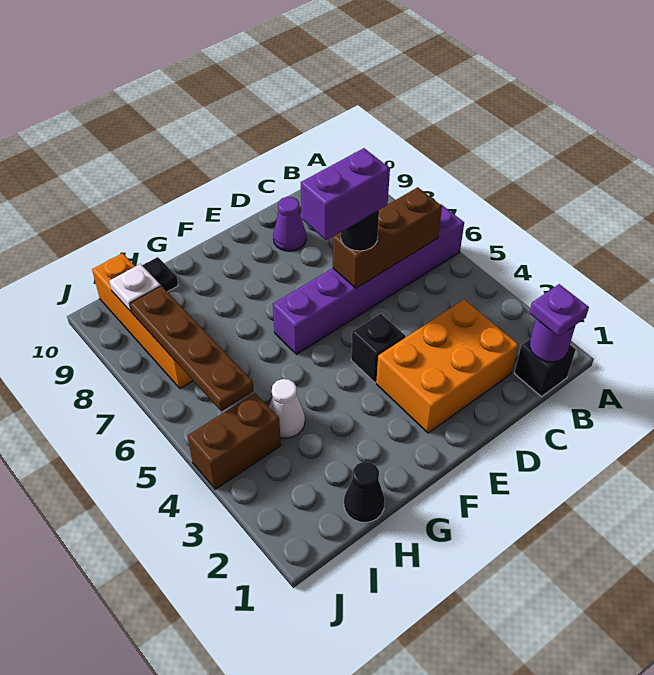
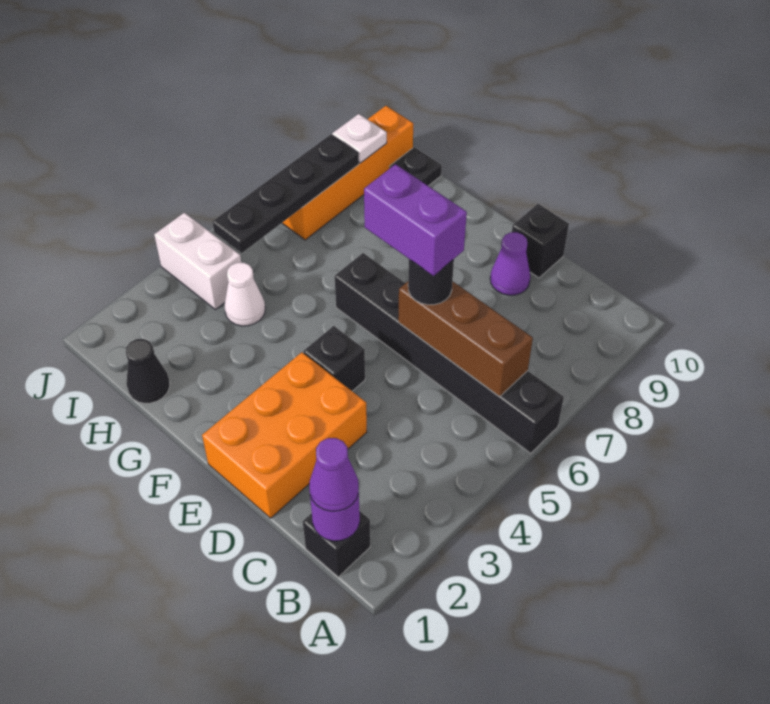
purple brick A6:F6 level 1 -> black brick A6:F6 level 1
purple plate B1 level 3 -> purple cone B1 level 3
orange brick C2:E3 level 1 -> orange brick D1:E3 level 1
none -> black brick D10 level 1
brown brick I4:J4 level 1 -> white brick I4:J4 level 1
brown plate I5:I8 level 2 -> black plate I5:I8 level 2

